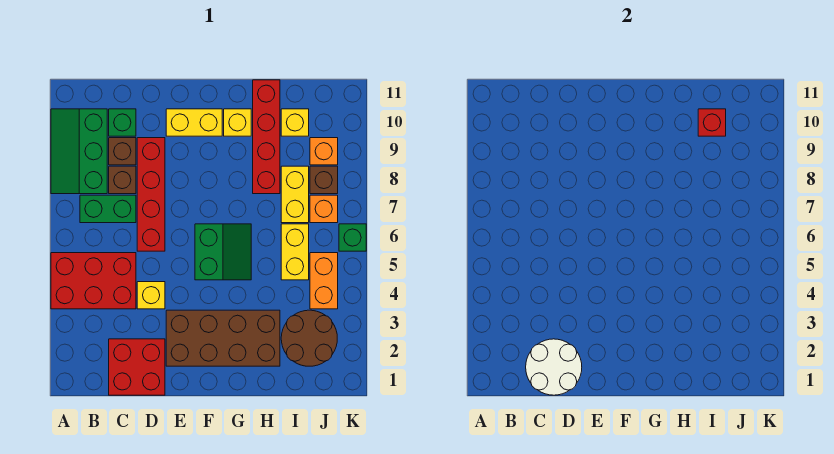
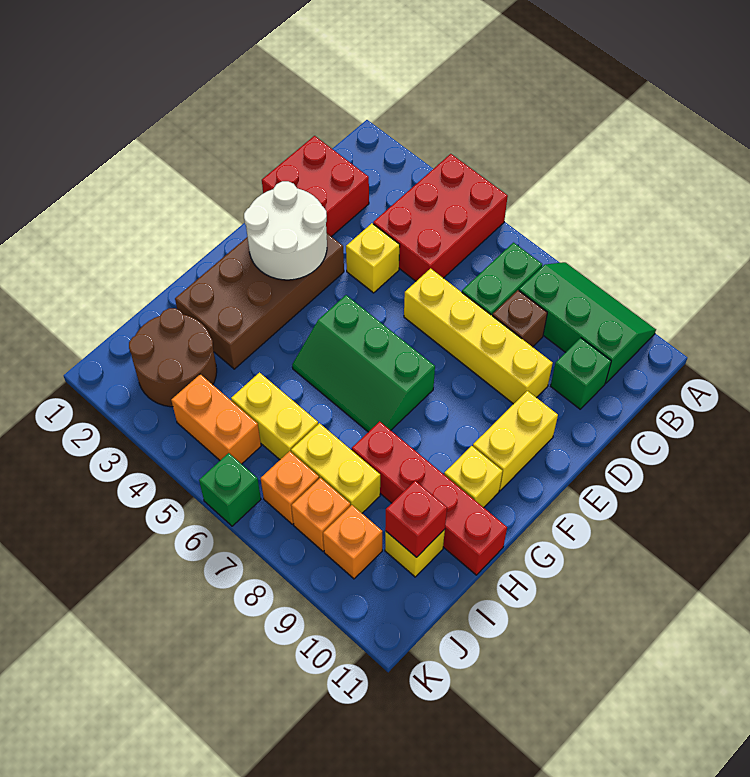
white round brick C1:D2 level 2 -> white round brick E2:F3 level 2
brown brick C9 level 1 -> none
red brick D6:D9 level 1 -> yellow brick D6:D9 level 1
green slope F5:G6 level 1 top F -> green slope F5:G7 level 1 top F
brown brick J8 level 1 -> orange brick J8 level 1

